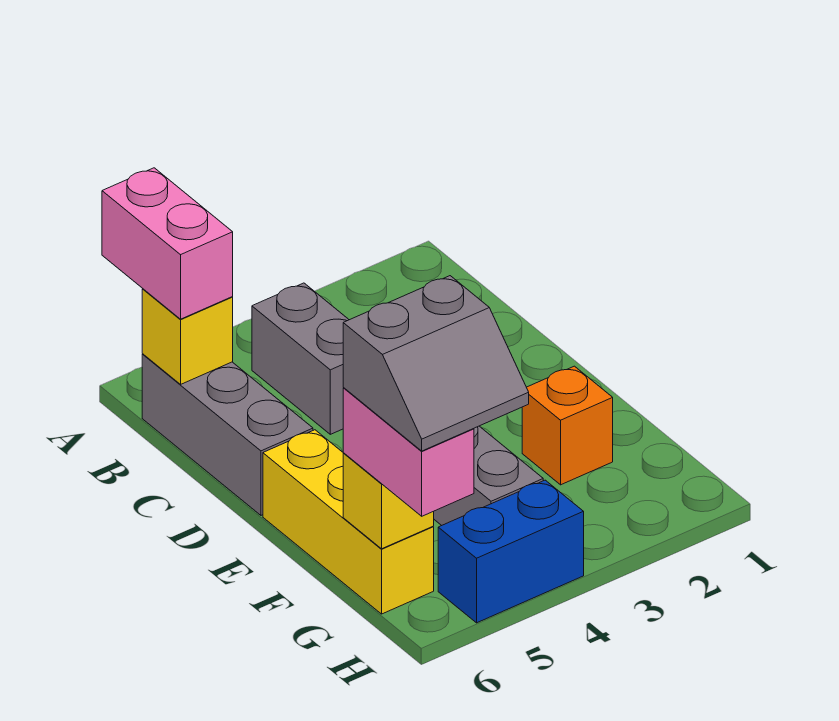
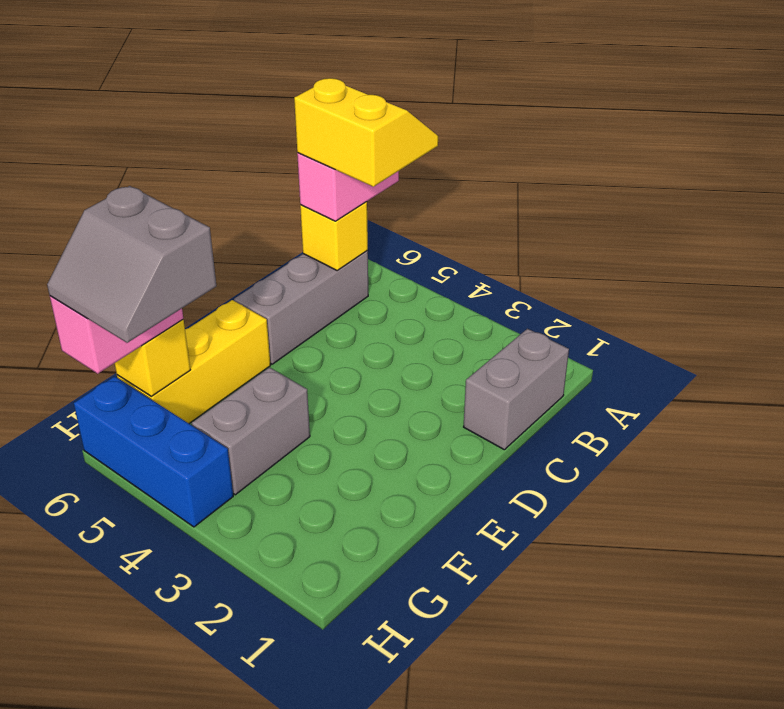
none -> yellow slope A5:B6 level 4 top B
grey brick B4:C4 level 1 -> grey brick B1:C1 level 1
orange brick F2 level 1 -> none
blue brick H4:H5 level 1 -> blue brick H4:H6 level 1

